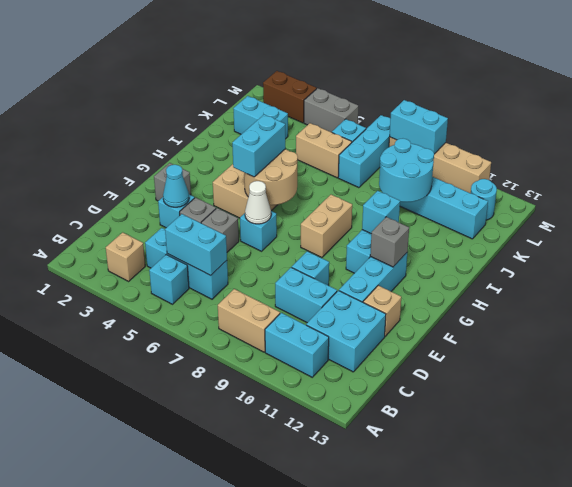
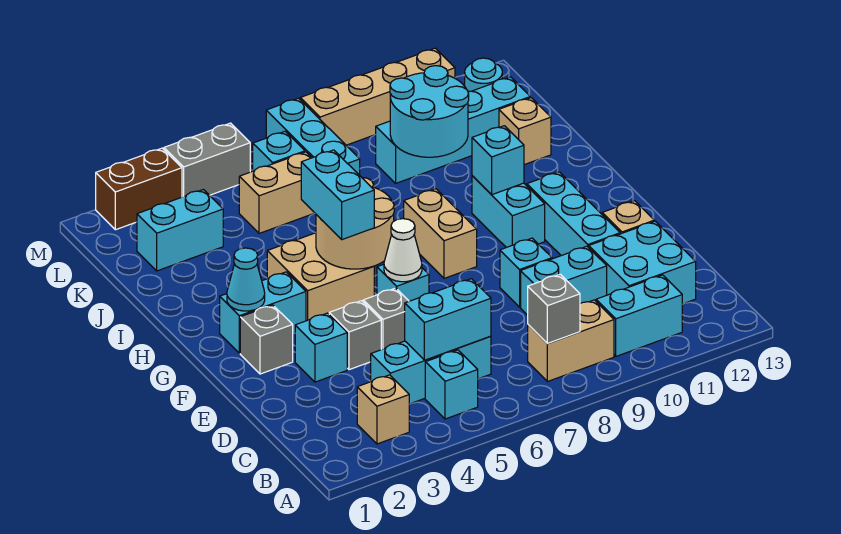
cyan cone E3 level 2 -> cyan cone G2 level 2
grey brick G11 level 2 -> grey brick B8 level 2
none -> tan brick J12 level 1
cyan brick M8:M9 level 2 -> cyan brick G2:G3 level 1

